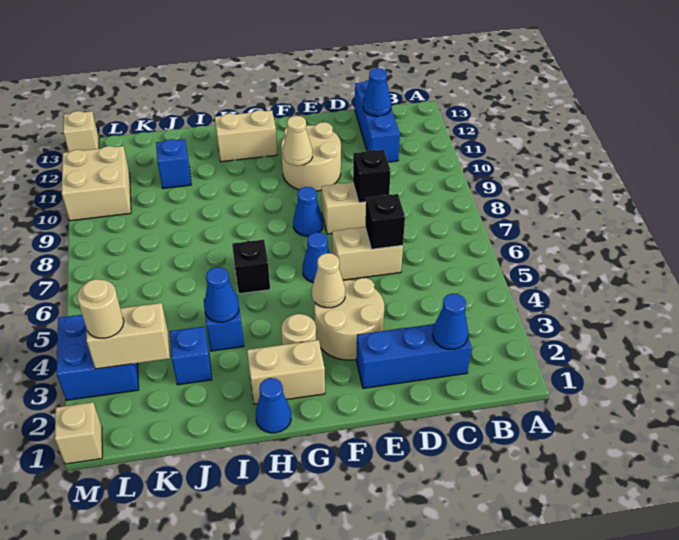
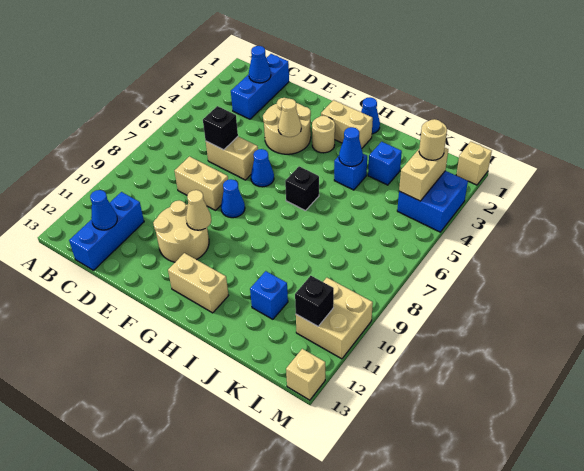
blue brick C2:E2 level 1 -> blue brick C1:C3 level 1
black brick D8 level 2 -> black brick L11 level 2
tan brick K3:L3 level 2 -> tan brick L3:L4 level 2

